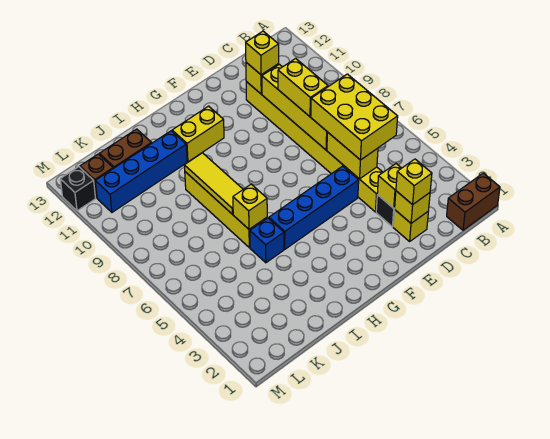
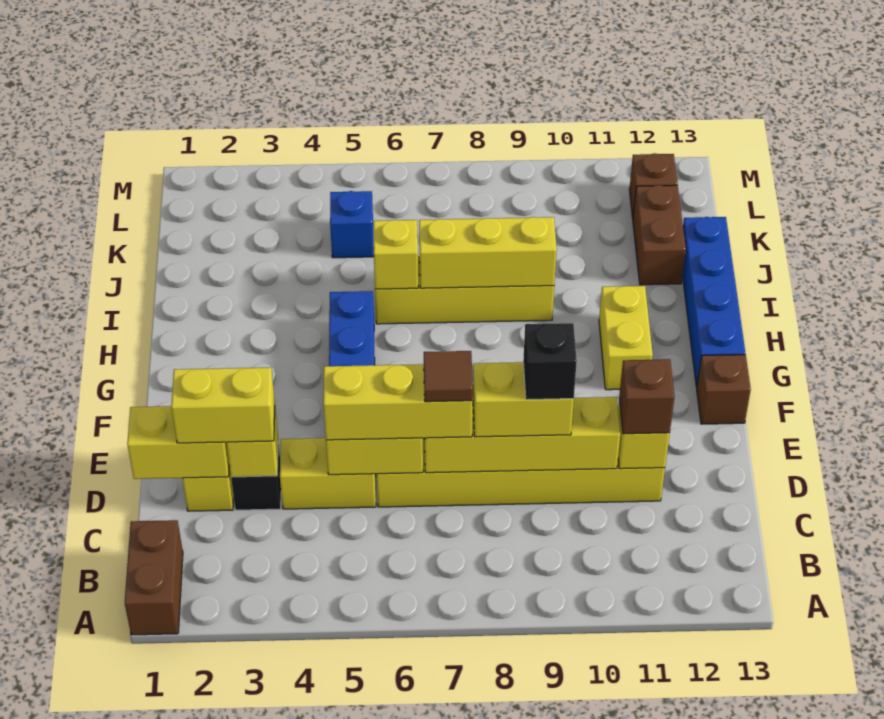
yellow brick C5:D7 level 3 -> yellow brick D5:D7 level 3
yellow brick D2 level 2 -> yellow brick D1:D2 level 2
yellow brick D2 level 3 -> yellow brick D2:D3 level 3
none -> brown tile D7 level 4
yellow brick D11 level 3 -> brown brick D11 level 3
none -> brown brick F13 level 1
blue brick I5 level 1 -> blue brick K5 level 1
yellow tile I7:I9 level 2 -> yellow brick I7:I9 level 2
blue brick I11:L11 level 1 -> blue brick G13:J13 level 1
black brick M12 level 1 -> black brick D9 level 4

